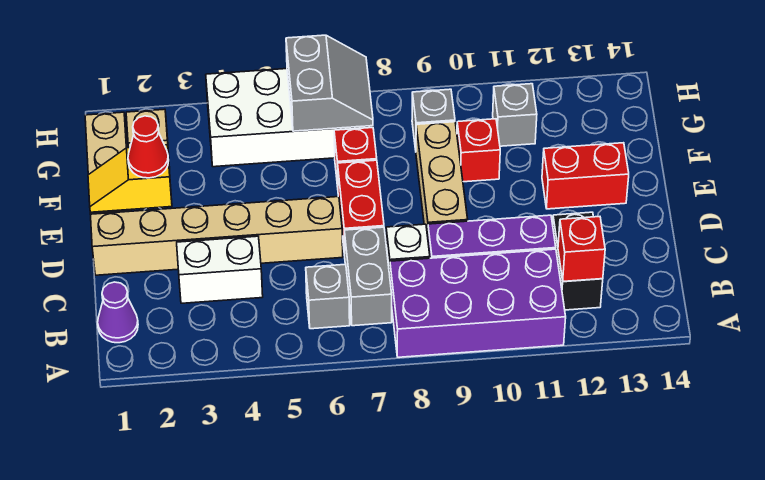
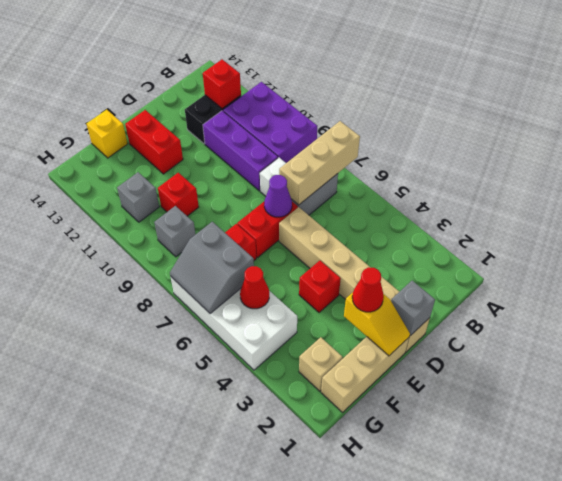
purple brick A8:B11 level 1 -> purple brick A9:B11 level 1
purple cone B1 level 1 -> purple cone D7 level 2
grey brick B6 level 1 -> grey brick D1 level 2
white brick C3:C4 level 1 -> none
tan brick D9:F9 level 1 -> tan brick A7:C7 level 2
none -> red brick E4 level 1
none -> yellow brick F14 level 1
none -> red cone G5 level 2
grey slope G6:H7 level 2 top 6 -> grey slope G6:H7 level 2 top G

